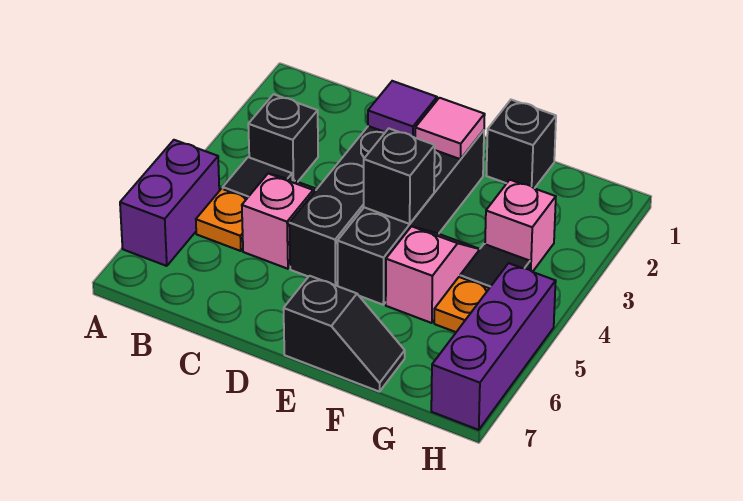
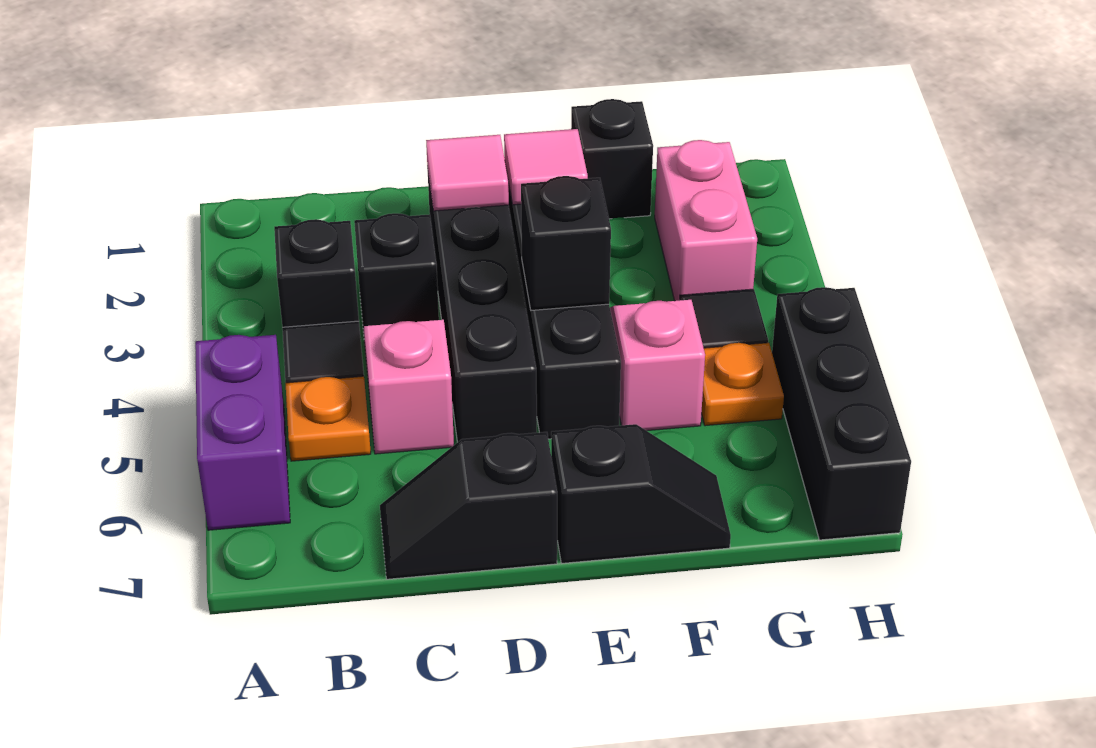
none -> black brick C3 level 1
none -> black slope C7:D7 level 1 top D
purple tile D2 level 2 -> pink tile D2 level 2
pink brick G3 level 1 -> pink brick G2:G3 level 1
purple brick H5:H7 level 1 -> black brick H5:H7 level 1

